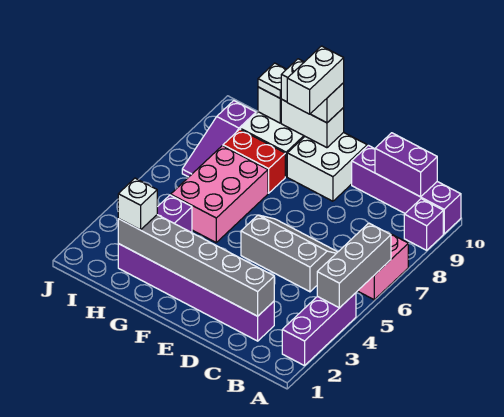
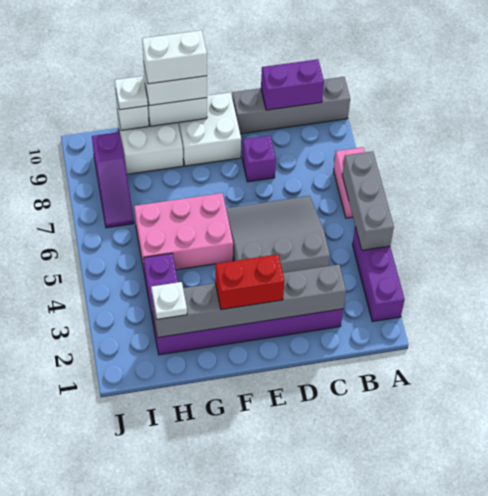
purple brick A9 level 1 -> purple brick D8 level 1
purple brick A10:D10 level 1 -> grey brick A10:D10 level 1
grey slope C5:E6 level 1 top 5 -> grey slope C4:E6 level 1 top 4
white brick F9:F10 level 4 -> white brick F10:G10 level 4
pink brick G5:H7 level 1 -> pink brick F5:H6 level 1
red brick G8:H8 level 1 -> red brick E2:F2 level 3
white brick H2 level 3 -> white plate H2 level 3

